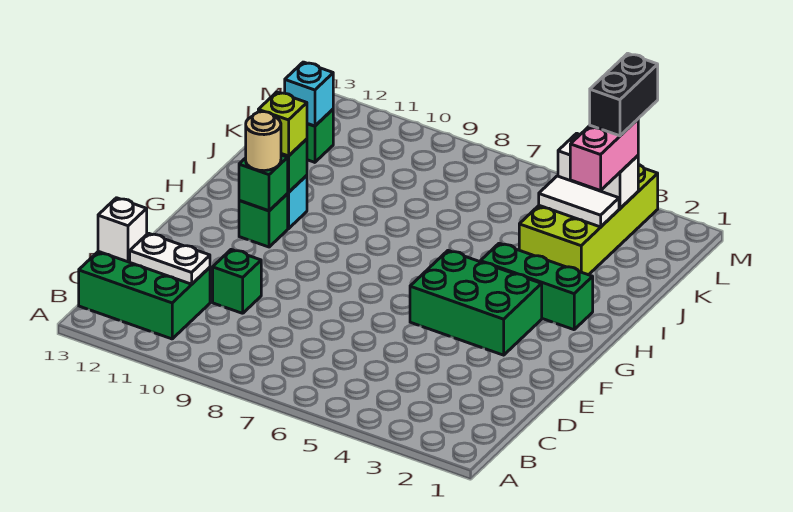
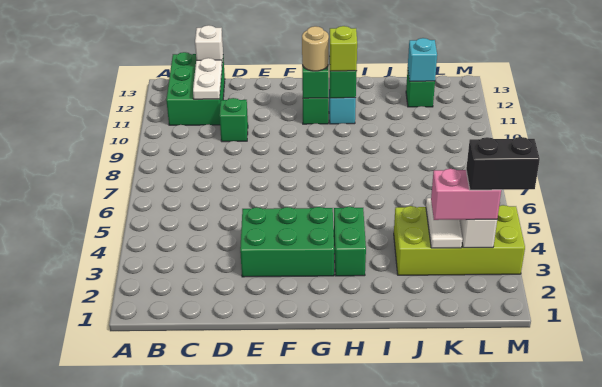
green brick F3:G5 level 1 -> green brick E3:G4 level 1
green brick H2:H4 level 1 -> green brick H3:H4 level 1

